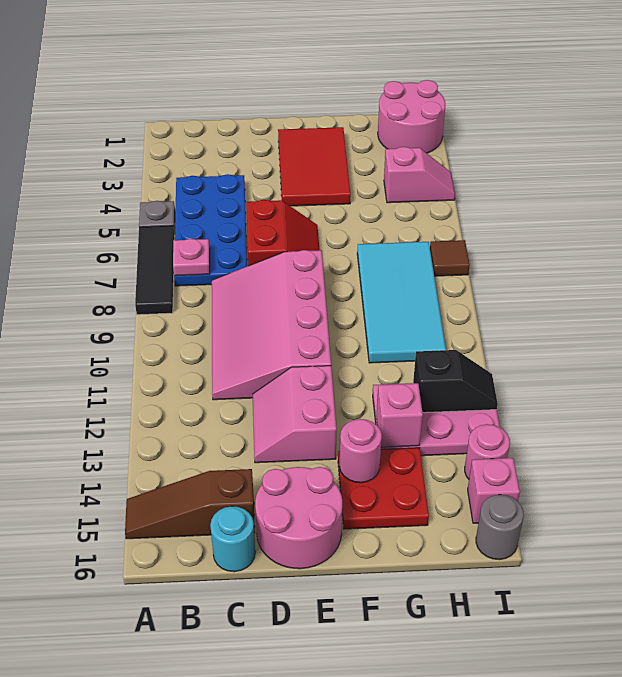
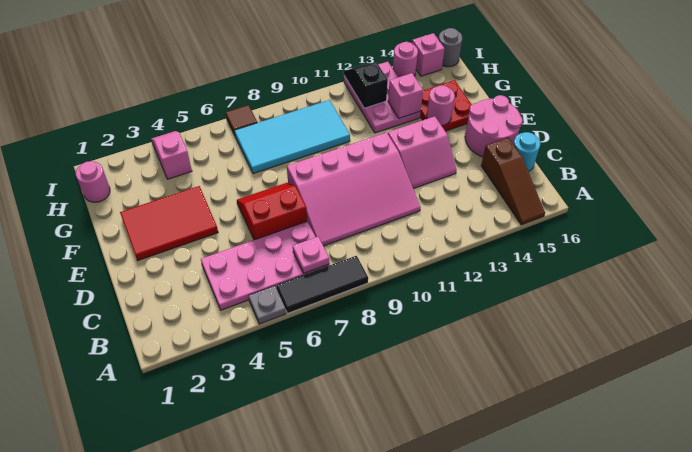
blue plate B4:C7 level 1 -> pink plate B4:C7 level 1
pink round brick H1:I2 level 1 -> pink round brick H1 level 1

